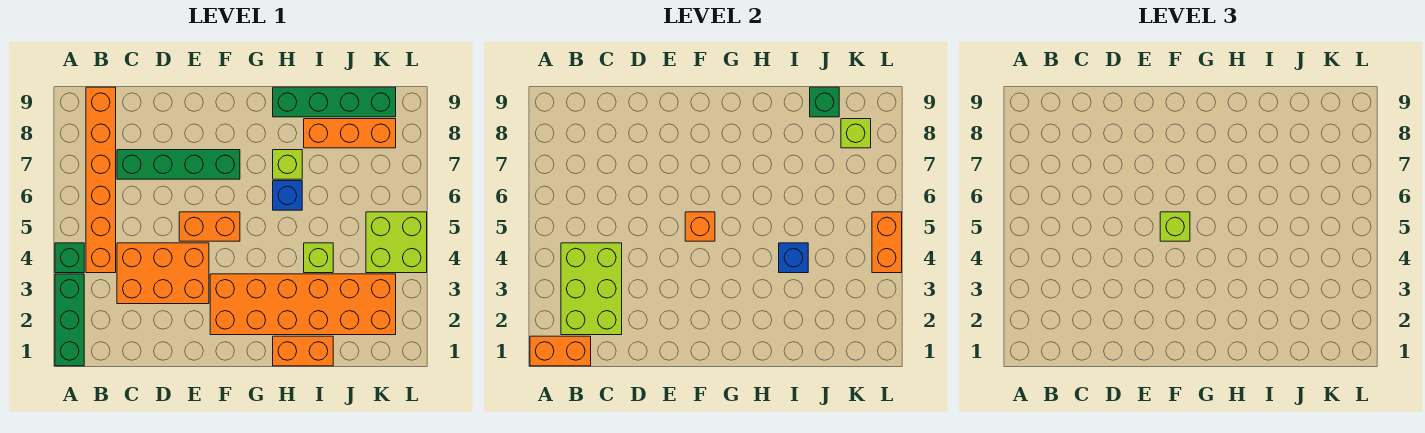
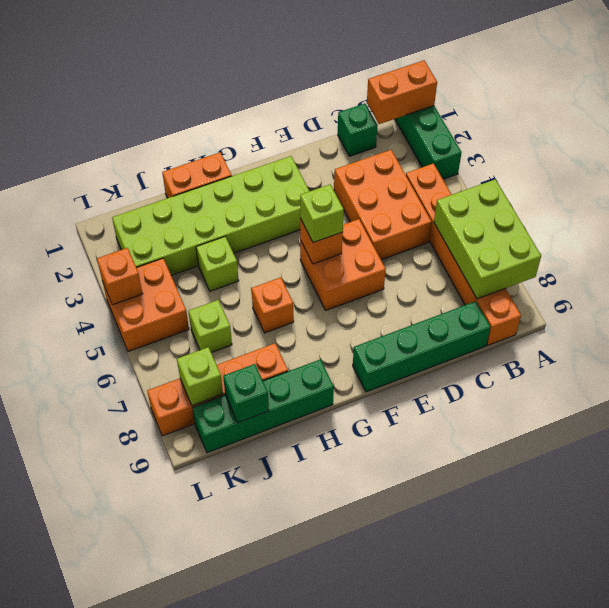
green brick A4 level 1 -> green brick C1 level 1
lime brick B2:C4 level 2 -> lime brick A6:B8 level 2
orange brick C3:E4 level 1 -> orange brick C3:D5 level 1
green brick C7:F7 level 1 -> green brick C9:F9 level 1
orange brick E5:F5 level 1 -> orange brick E5:F6 level 1
orange brick F2:K3 level 1 -> lime brick F2:K3 level 1
blue brick H6 level 1 -> orange brick H6 level 1
lime brick H7 level 1 -> lime brick J6 level 1
blue brick I4 level 2 -> none
orange brick I8:K8 level 1 -> orange brick I8:L8 level 1
lime brick K4:L5 level 1 -> orange brick K4:L5 level 1
orange brick L4:L5 level 2 -> orange brick L4 level 2

